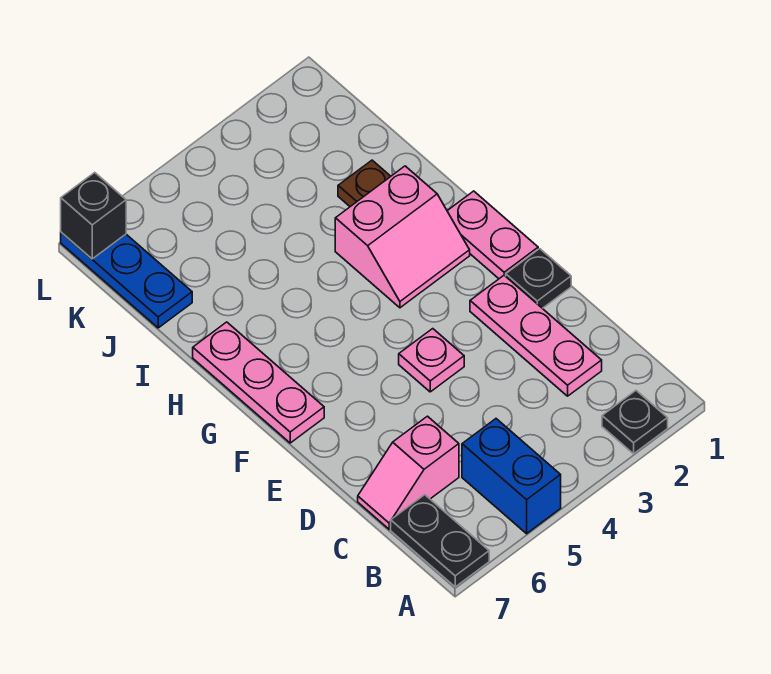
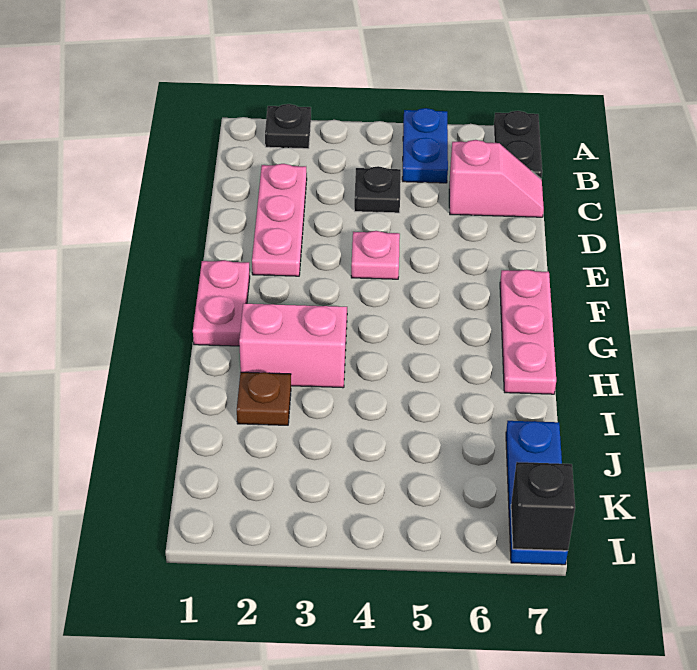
blue brick A5:B5 level 1 -> blue plate A5:B5 level 1
black plate E1 level 1 -> black plate C4 level 1

